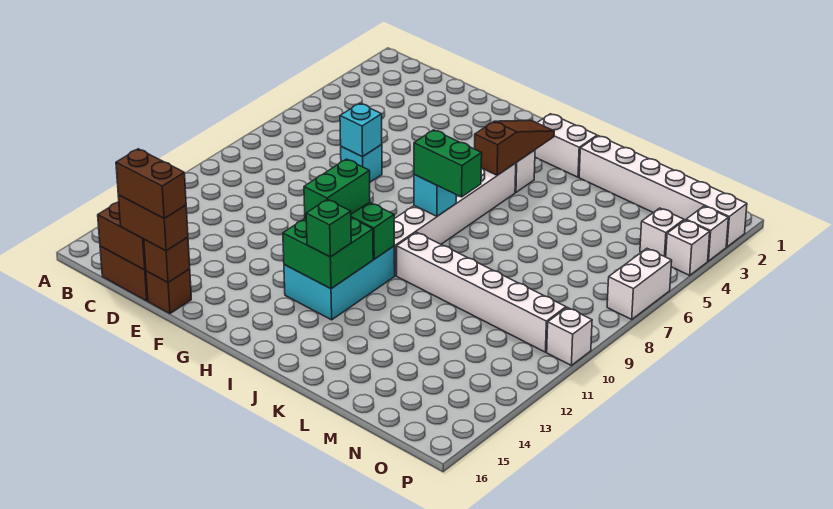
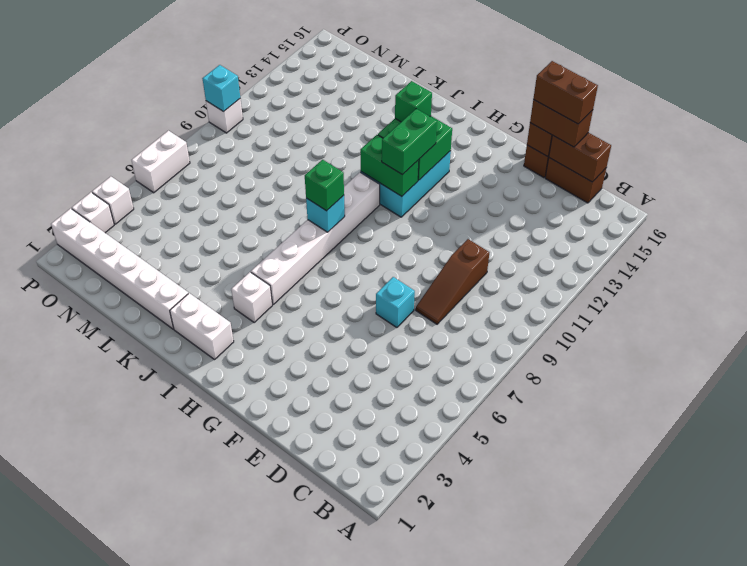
cyan brick E7 level 2 -> cyan brick P10 level 2
brown slope I3:I5 level 2 top 5 -> brown slope D8:D10 level 1 top 10
green brick I8:J8 level 3 -> green brick I8 level 3
white brick J10:O10 level 1 -> none
white brick O4 level 1 -> none

